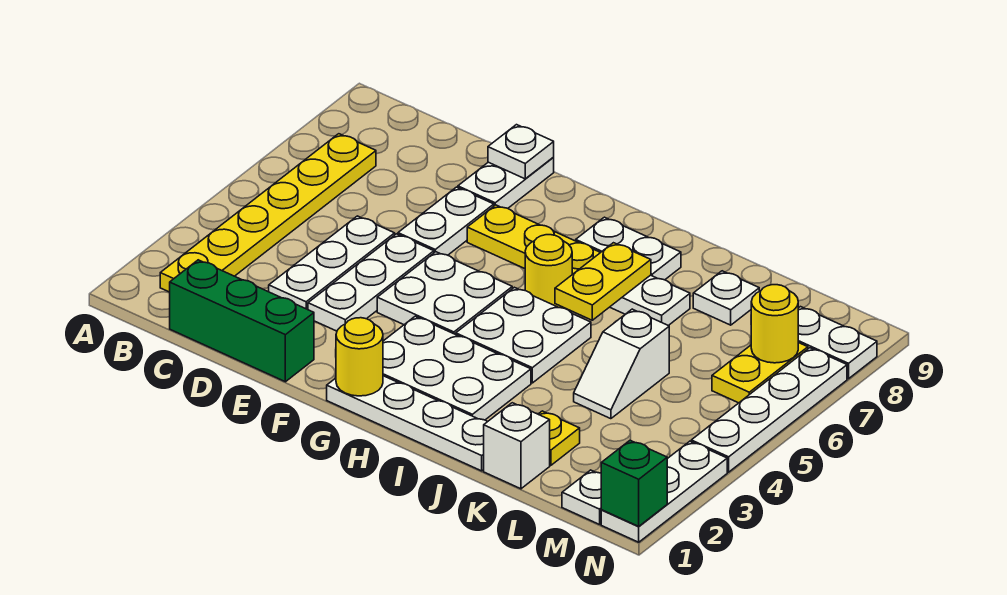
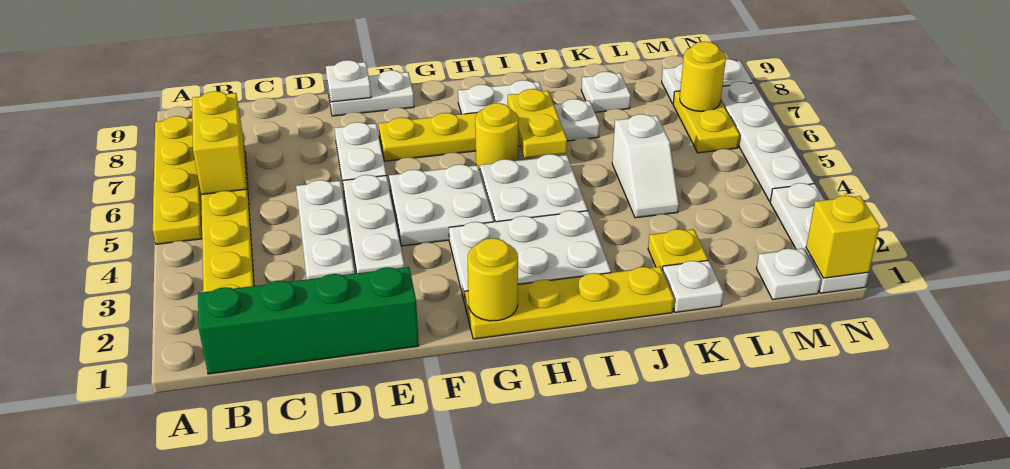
none -> yellow plate A5:A8 level 1
none -> yellow brick B6:B7 level 2
green brick C1:E1 level 1 -> green brick B1:E1 level 1
white plate E8:E9 level 1 -> white plate E9:F9 level 1
white plate G1:J1 level 1 -> yellow plate G1:J1 level 1
white brick K1 level 1 -> white plate K1 level 1
green brick N1 level 2 -> yellow brick N1 level 2

